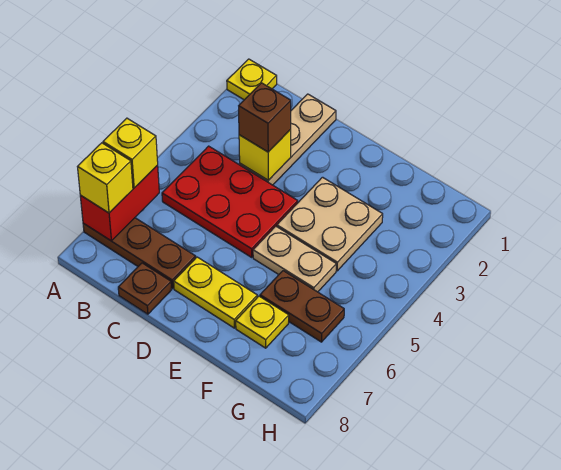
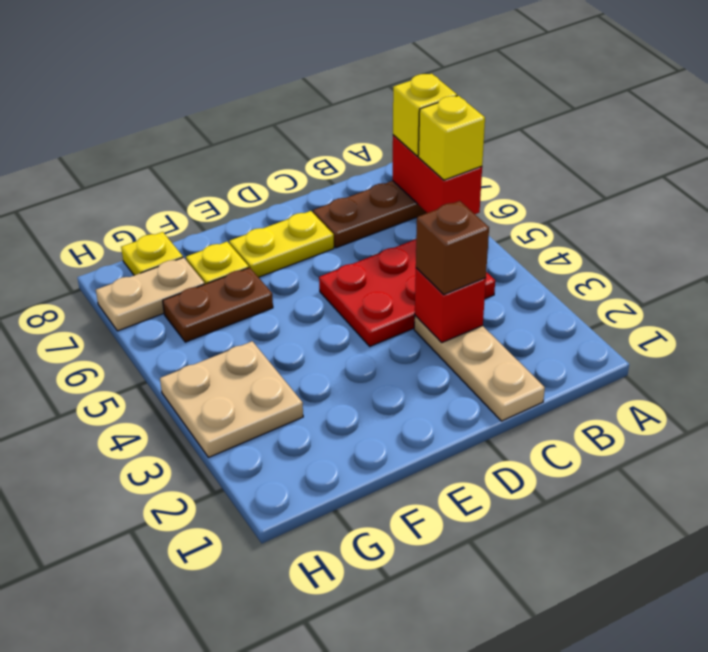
yellow plate A1 level 1 -> yellow plate G8 level 1
yellow brick C3 level 2 -> red brick C3 level 2
brown plate C8 level 1 -> none
tan plate E3:F4 level 1 -> tan plate G3:H4 level 1
tan plate E5:F5 level 1 -> tan plate G7:H7 level 1

